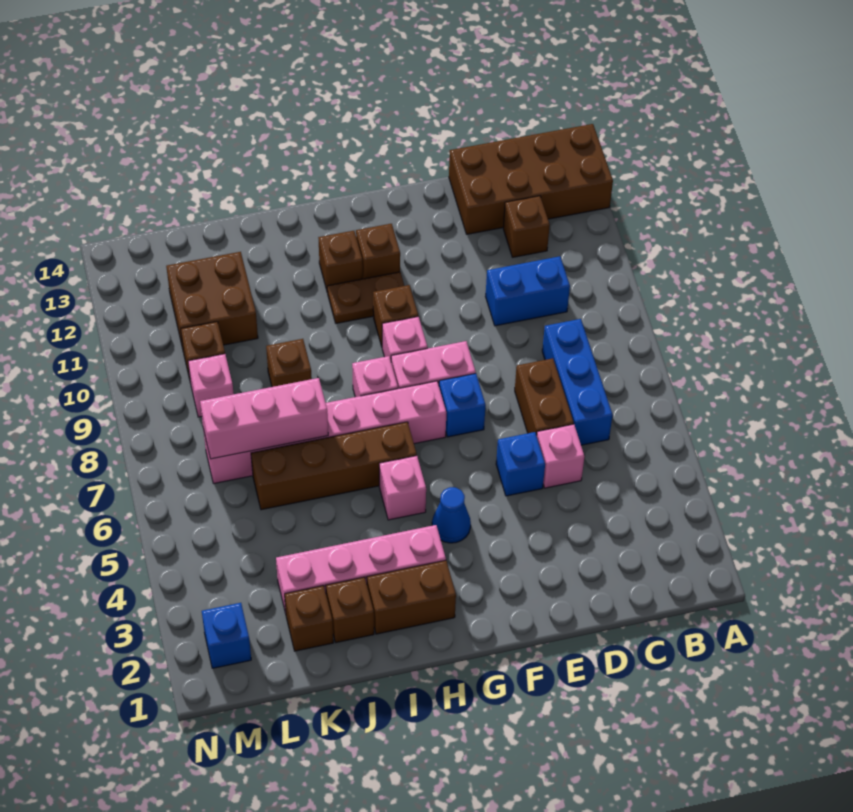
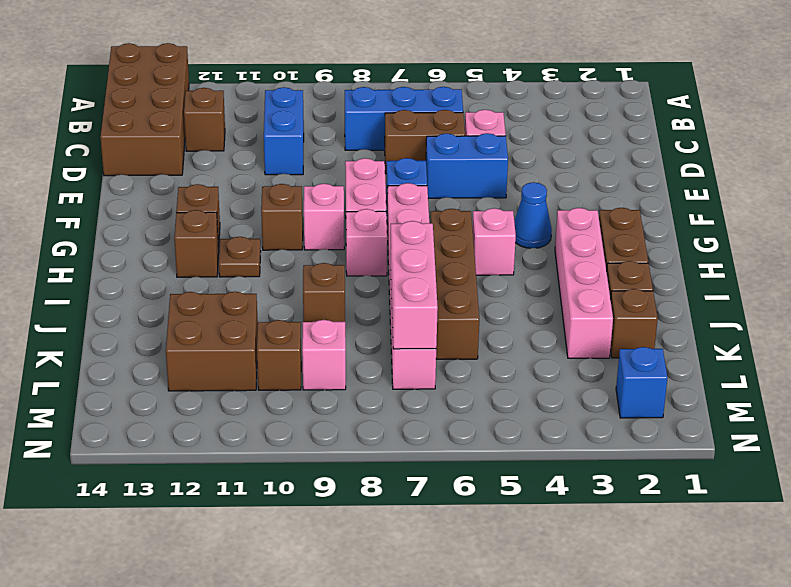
blue brick E5 level 1 -> blue brick E5:E6 level 1
brown plate G11:H11 level 1 -> brown plate H11 level 1

